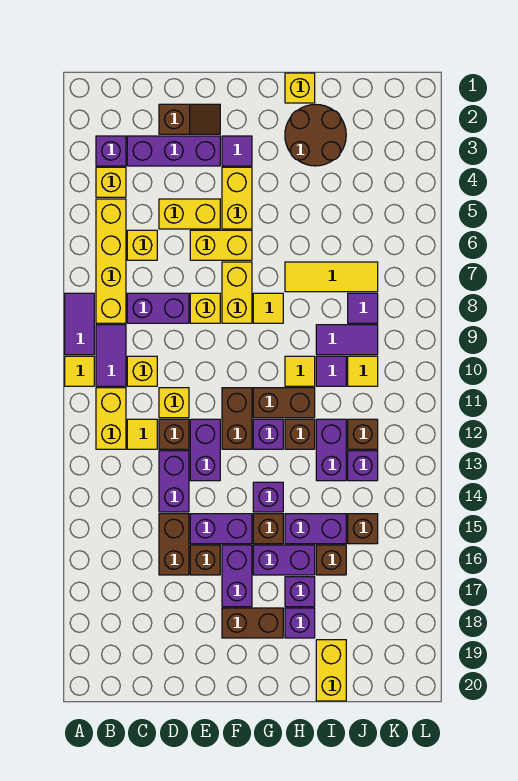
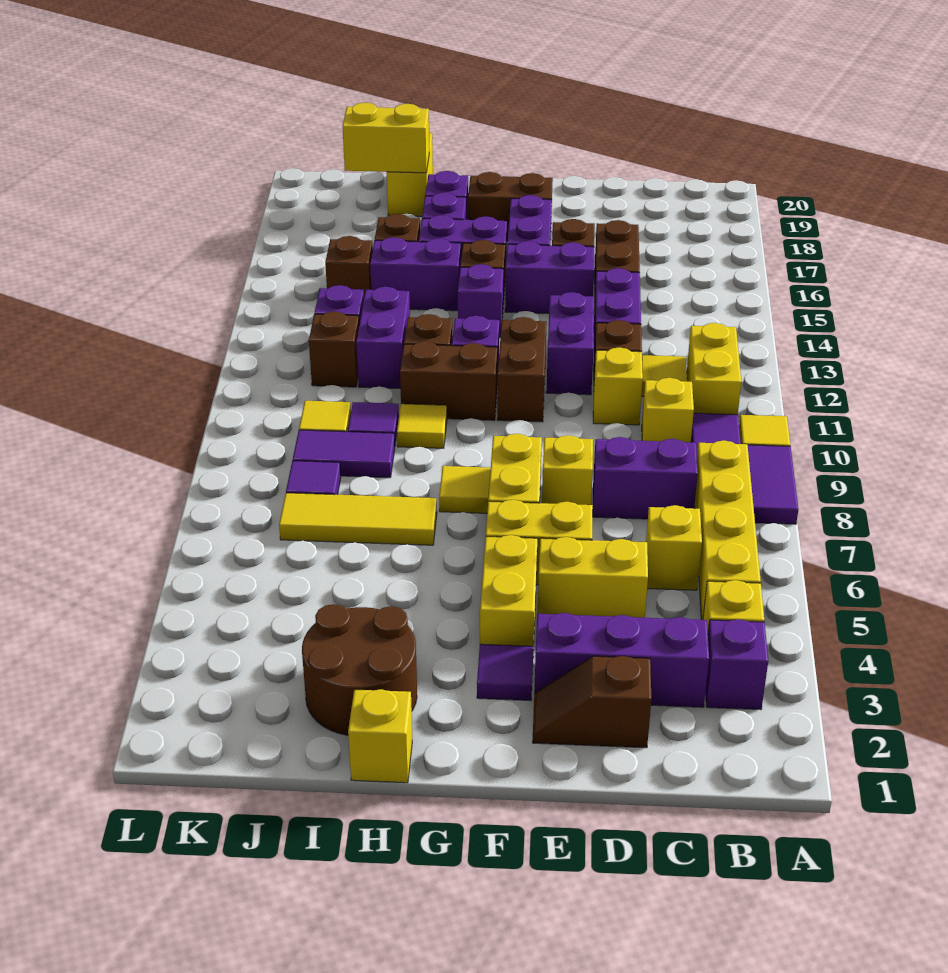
none -> yellow brick I19:J19 level 2

